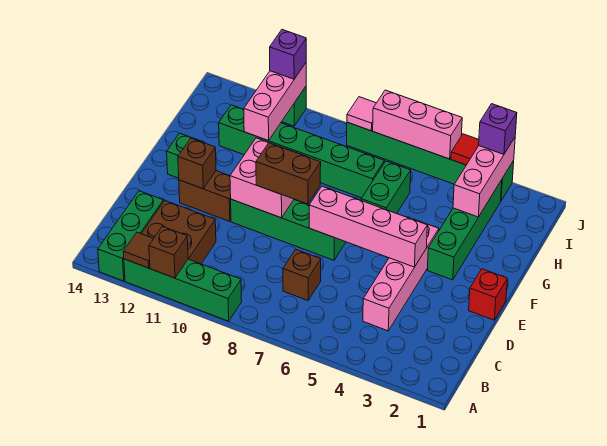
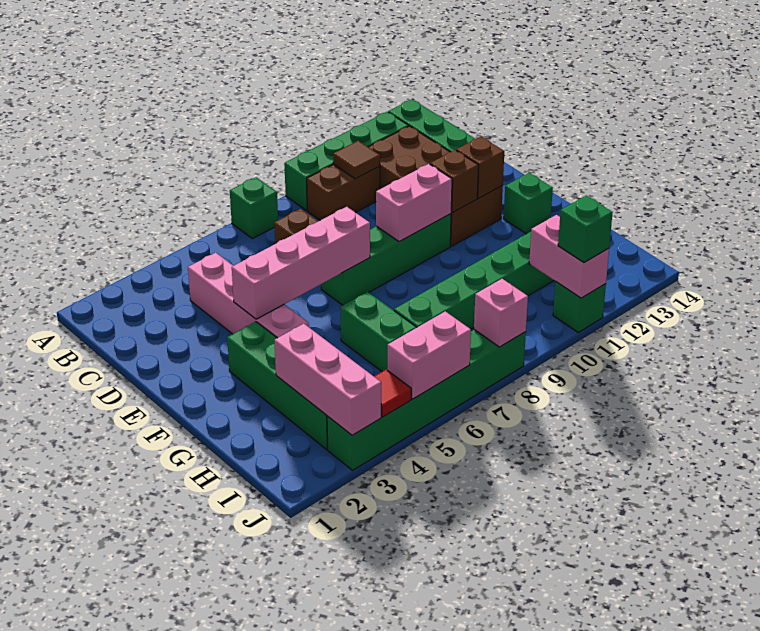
none -> green brick A7 level 1
brown brick A11 level 2 -> brown brick E11 level 2
brown tile A12 level 2 -> brown tile B10 level 2
red brick E1 level 1 -> none
brown brick E8:E9 level 3 -> brown brick B9:B10 level 1
pink brick E9:F10 level 2 -> pink brick E9:E10 level 2
pink brick H11:J11 level 2 -> pink brick I11:J11 level 2
purple brick J3 level 3 -> none
pink brick J5:J7 level 2 -> pink brick J5:J6 level 2
pink tile J8 level 2 -> pink brick J8 level 2
purple brick J11 level 3 -> green brick J11 level 3

